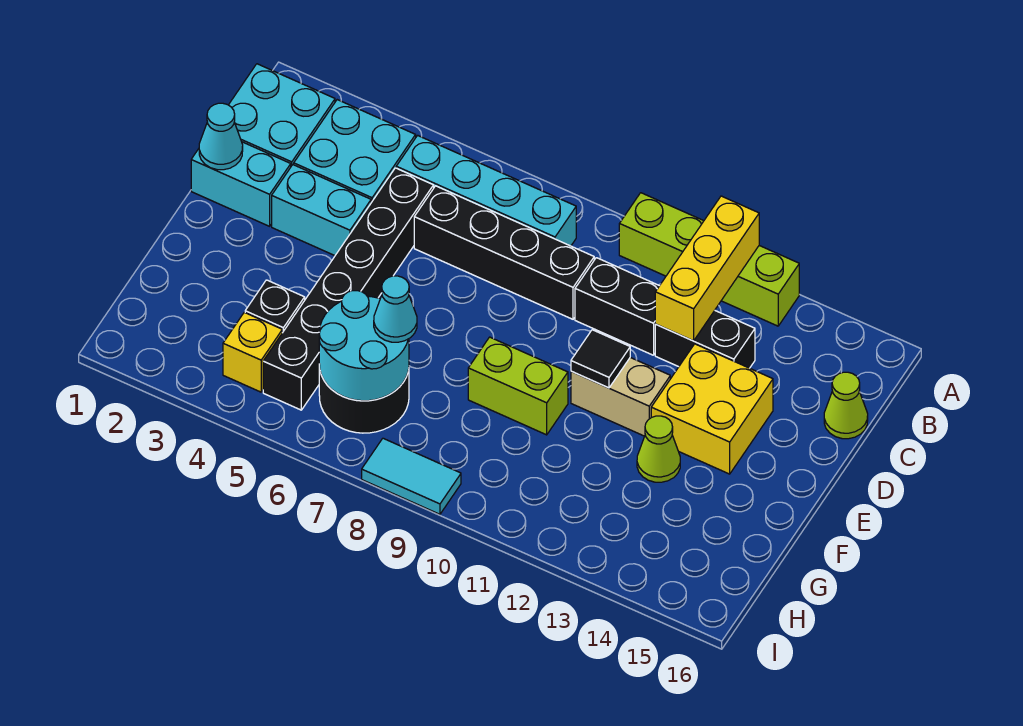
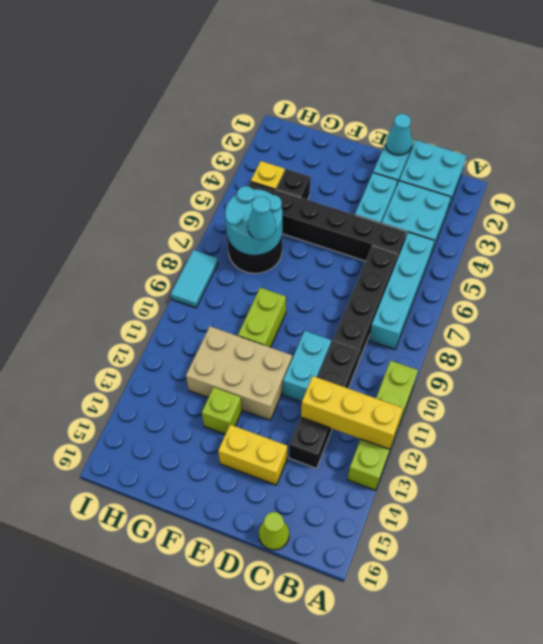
none -> cyan brick D10:D11 level 1
yellow brick D13:E14 level 1 -> yellow brick D14:E14 level 1
tan brick E11:E12 level 1 -> tan brick E11:G12 level 1
black tile E11 level 2 -> none
lime cone F13 level 1 -> lime brick F13 level 1

